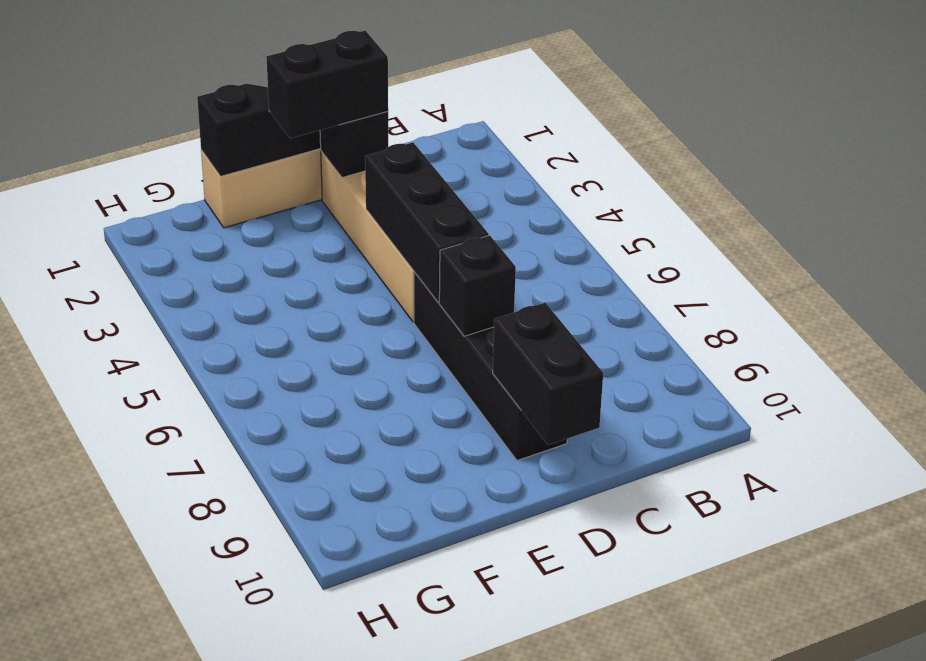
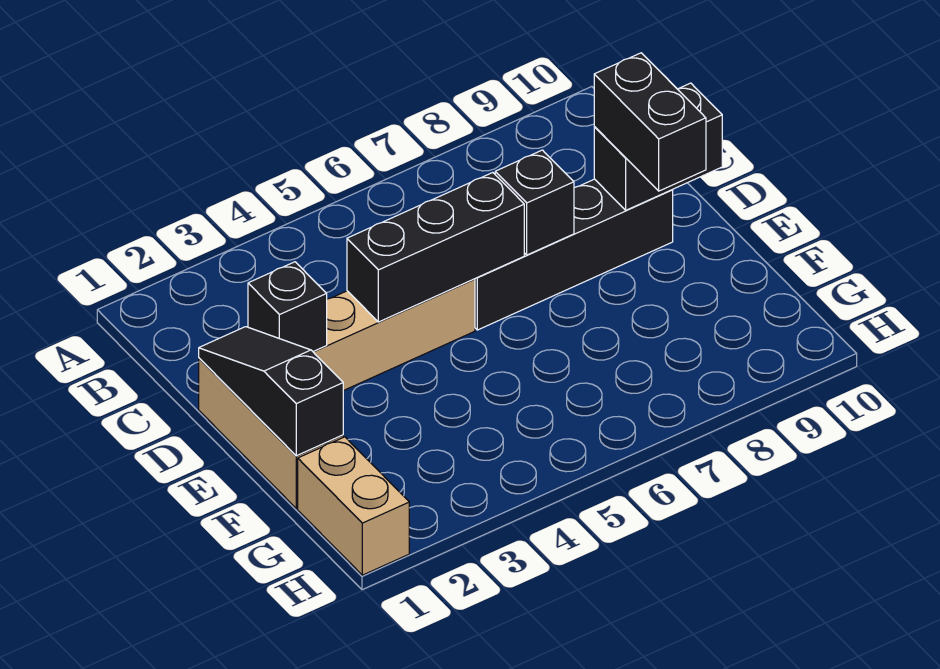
black brick D2:E2 level 3 -> black brick D9:E9 level 3
none -> tan brick G1:H1 level 1

